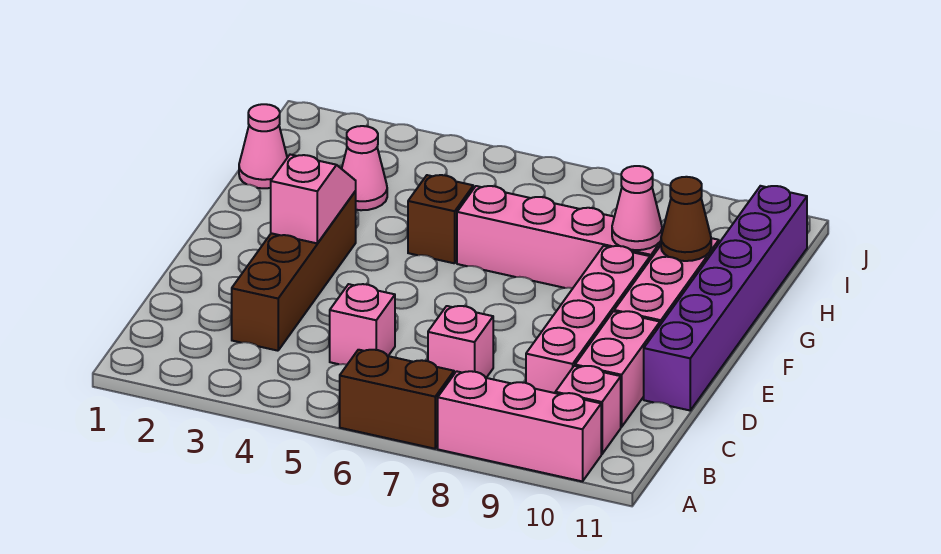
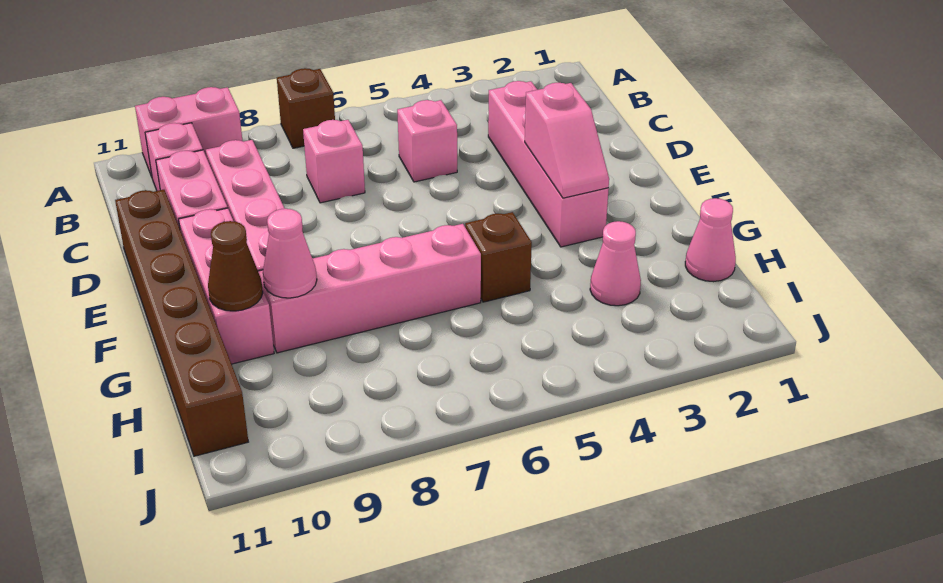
brown brick A6:A7 level 1 -> brown brick A7 level 1
pink brick A8:A10 level 1 -> pink brick A9:A10 level 1
brown brick C3:F3 level 1 -> pink brick C3:F3 level 1
purple brick D11:I11 level 1 -> brown brick D11:I11 level 1

